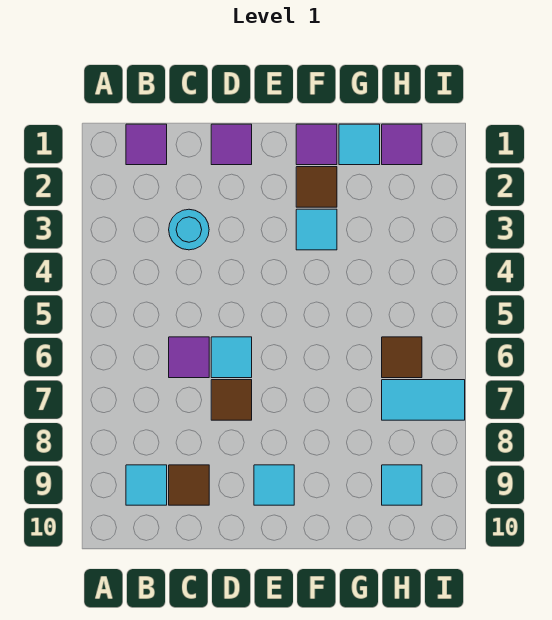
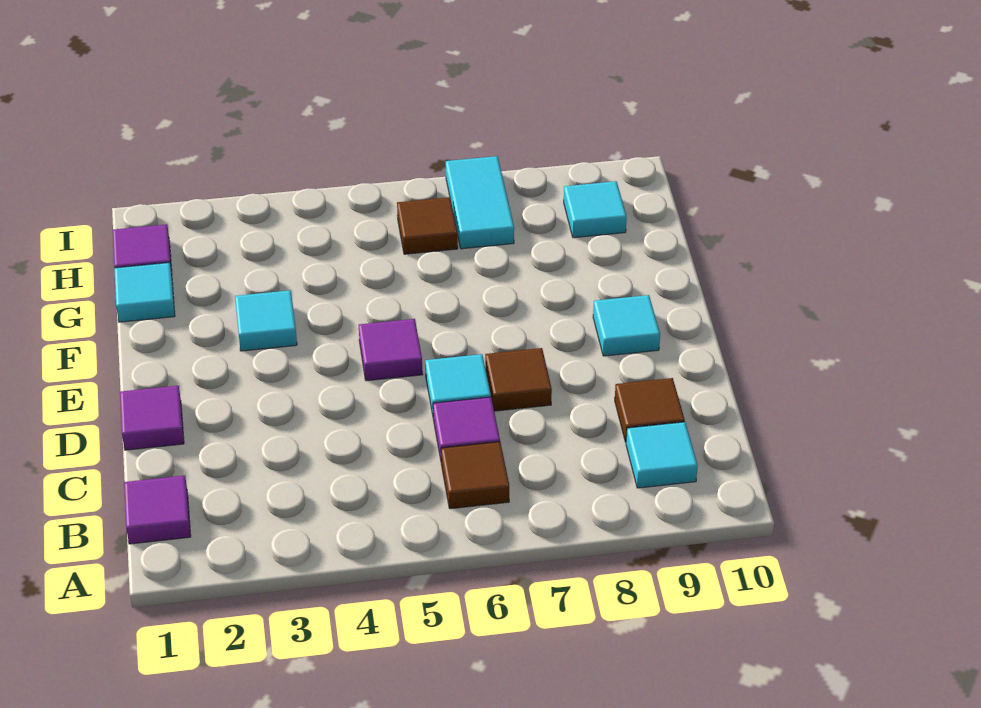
cyan round brick C3 level 1 -> none
purple tile F1 level 1 -> purple tile E5 level 1
brown tile F2 level 1 -> brown tile B6 level 1

